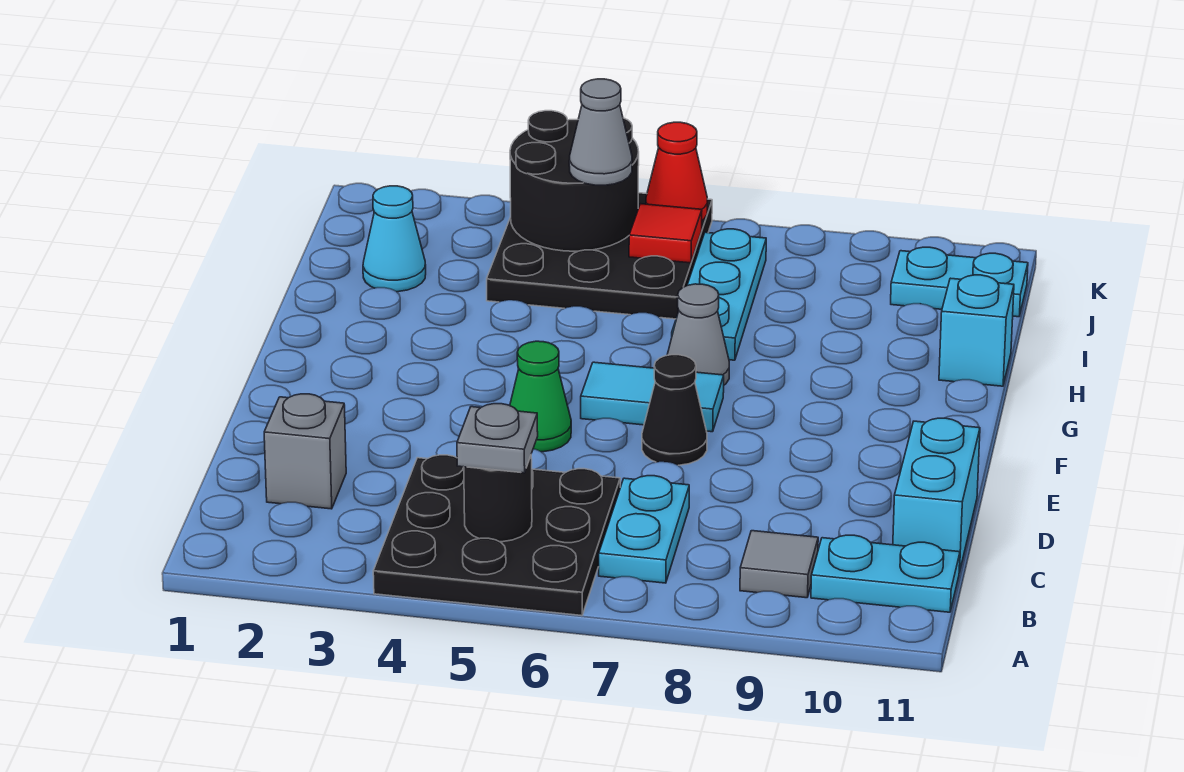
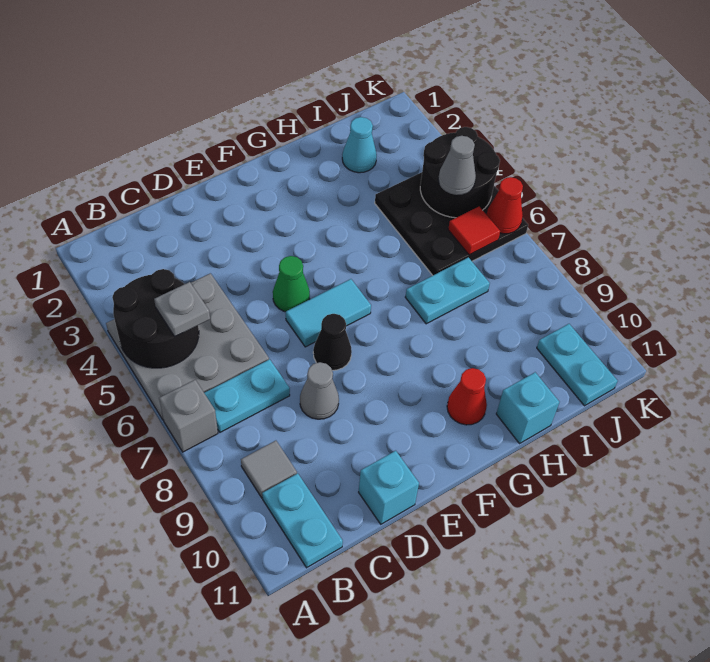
black plate A4:C6 level 1 -> grey plate A4:C6 level 1
black round brick B5 level 2 -> black round brick A4:B5 level 2
grey brick C2 level 1 -> grey brick A7 level 1
cyan brick C11:D11 level 1 -> cyan brick D11 level 1
cyan tile F6:F7 level 1 -> cyan tile E6:F6 level 1
grey cone G7 level 1 -> grey cone D8 level 1
none -> red cone G10 level 1
cyan plate H7:J7 level 1 -> cyan plate H7:I7 level 1

